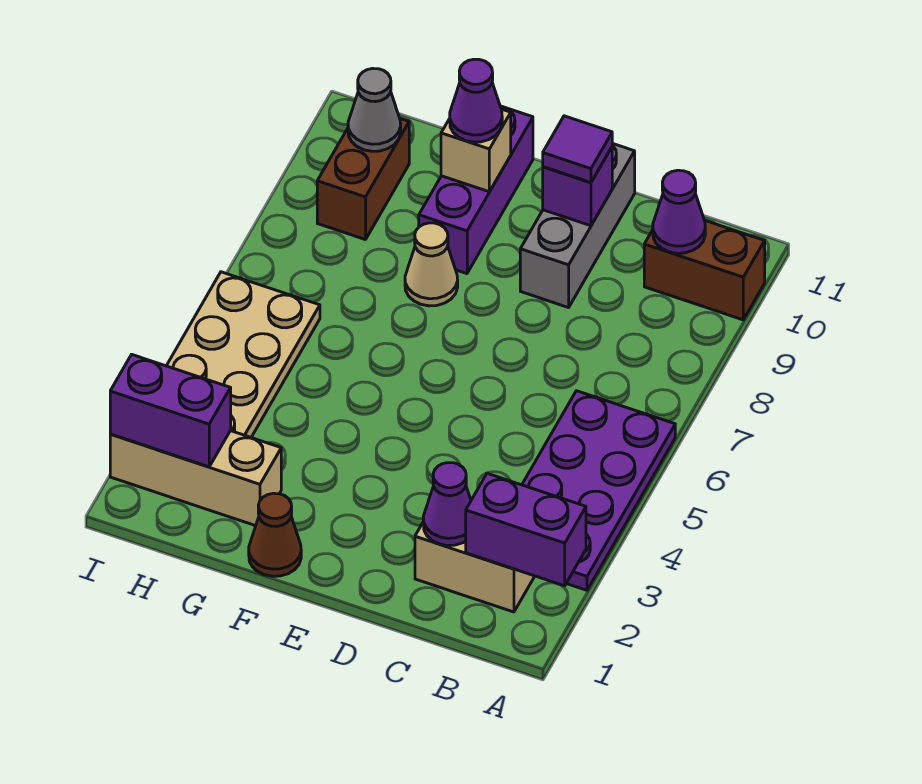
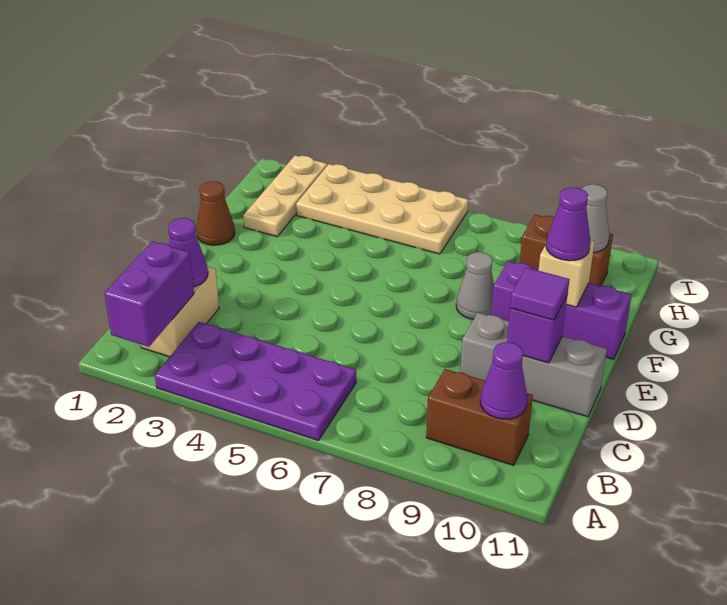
brown brick A10:B10 level 1 -> brown brick B9:B10 level 1
tan cone F8 level 1 -> grey cone F8 level 1
tan brick G2:I2 level 1 -> tan plate G2:I2 level 1
purple brick H2:I2 level 2 -> none

